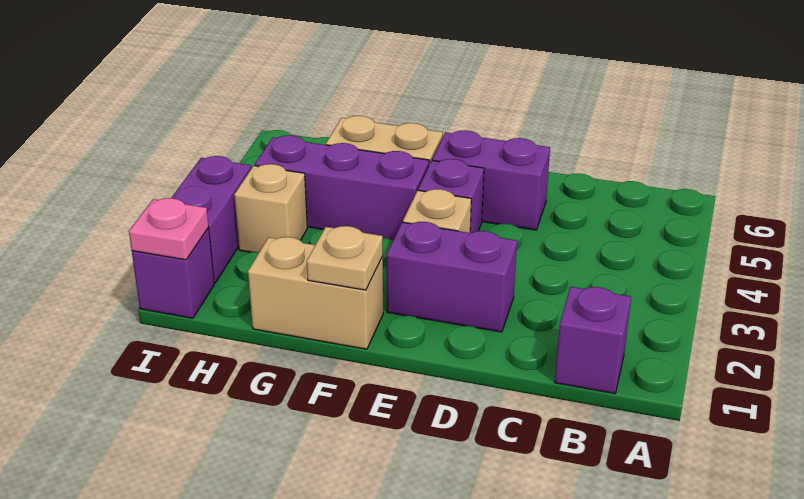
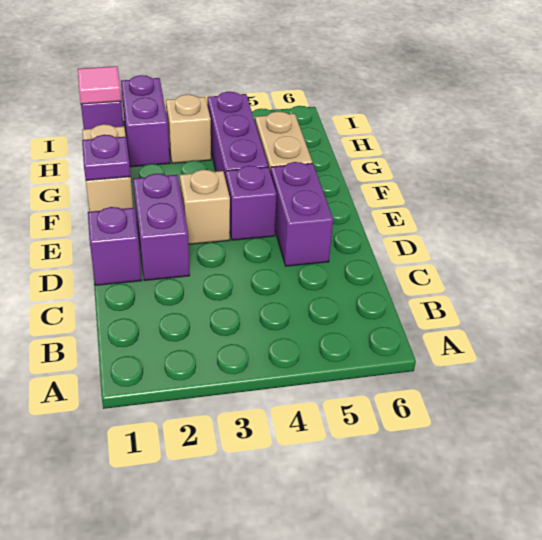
purple brick B1 level 1 -> purple brick D1 level 1
tan plate F1 level 2 -> purple plate F1 level 2
pink plate I1 level 2 -> pink tile I1 level 2
purple brick I2:I3 level 1 -> purple brick H2:I2 level 1

